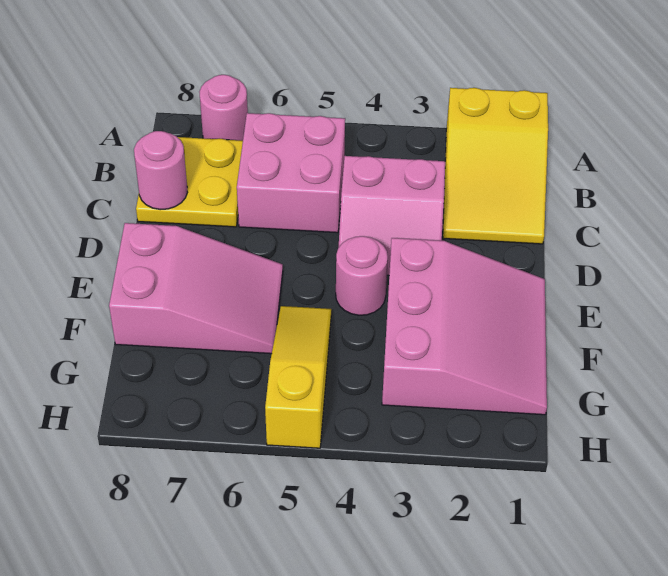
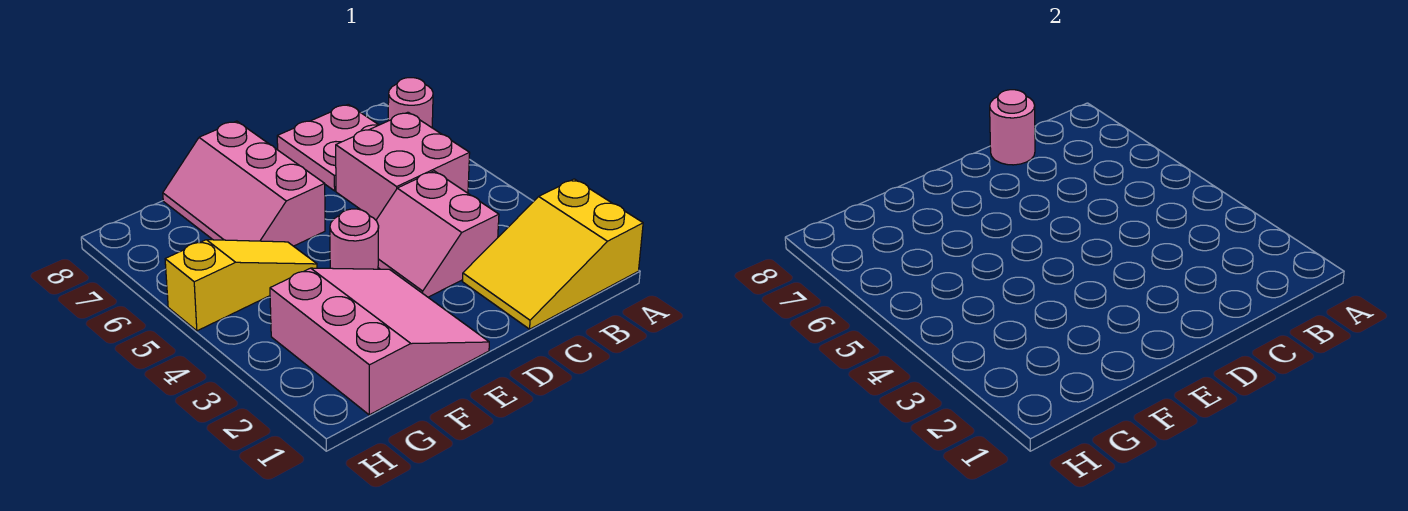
yellow plate B7:C8 level 1 -> pink plate B7:C8 level 1
pink slope E1:G3 level 1 top 3 -> pink slope E1:G3 level 1 top G
pink slope E6:F8 level 1 top 8 -> pink slope E6:F8 level 1 top E

